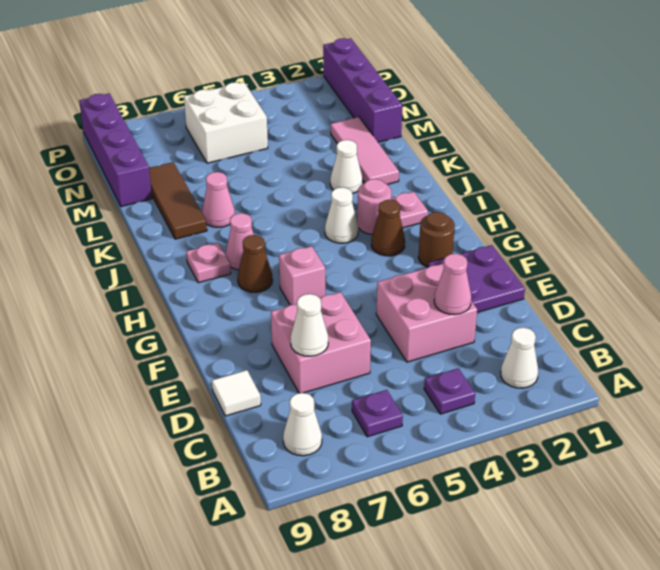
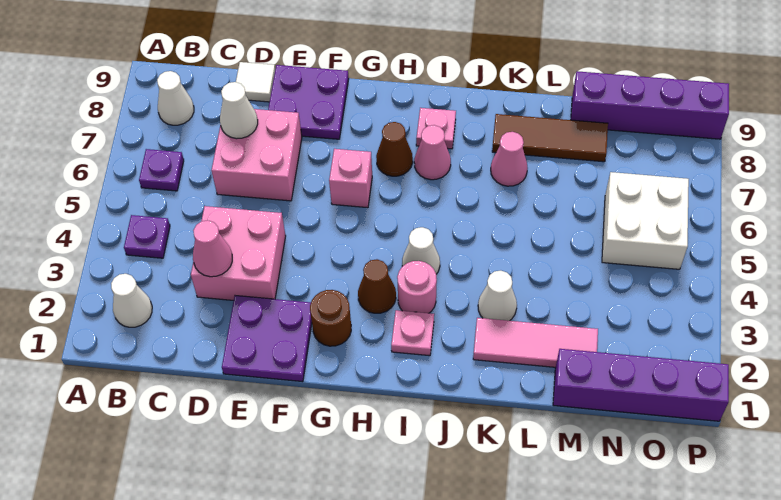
none -> purple plate E8:F9 level 1

